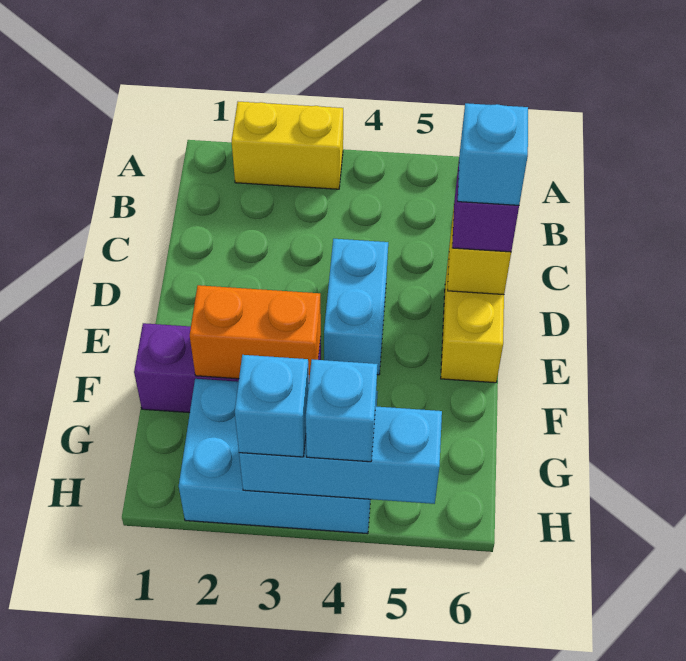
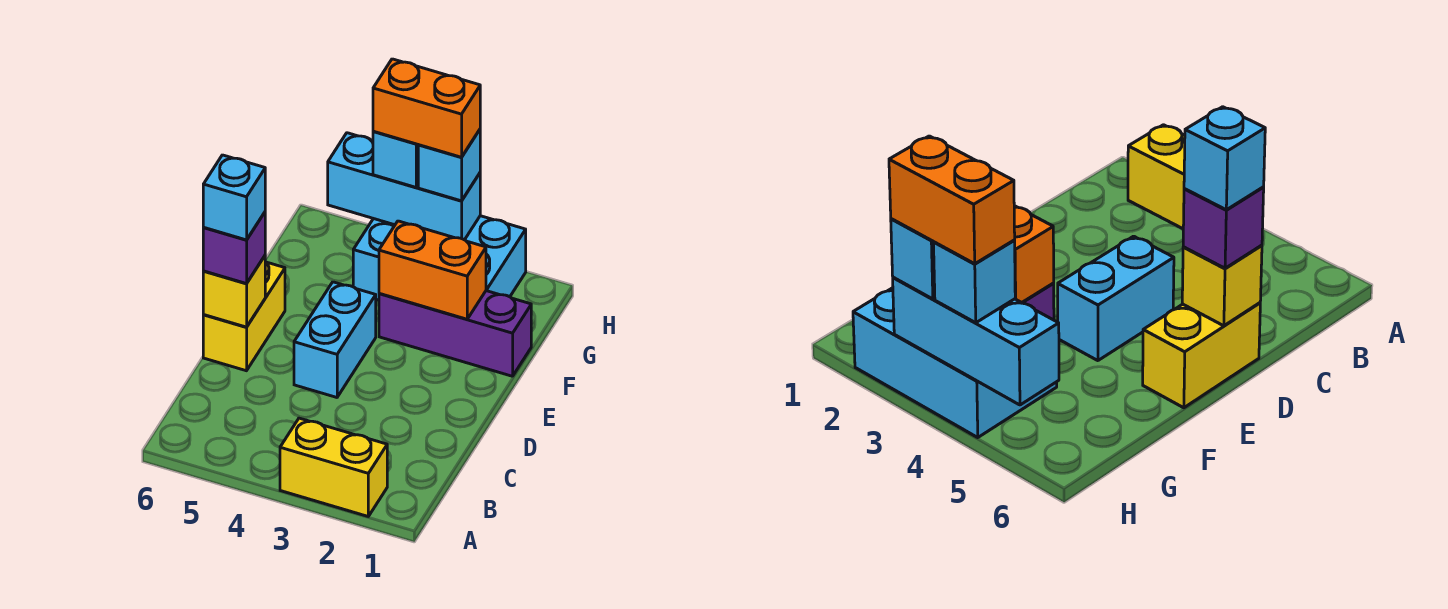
none -> orange brick H3:H4 level 4

